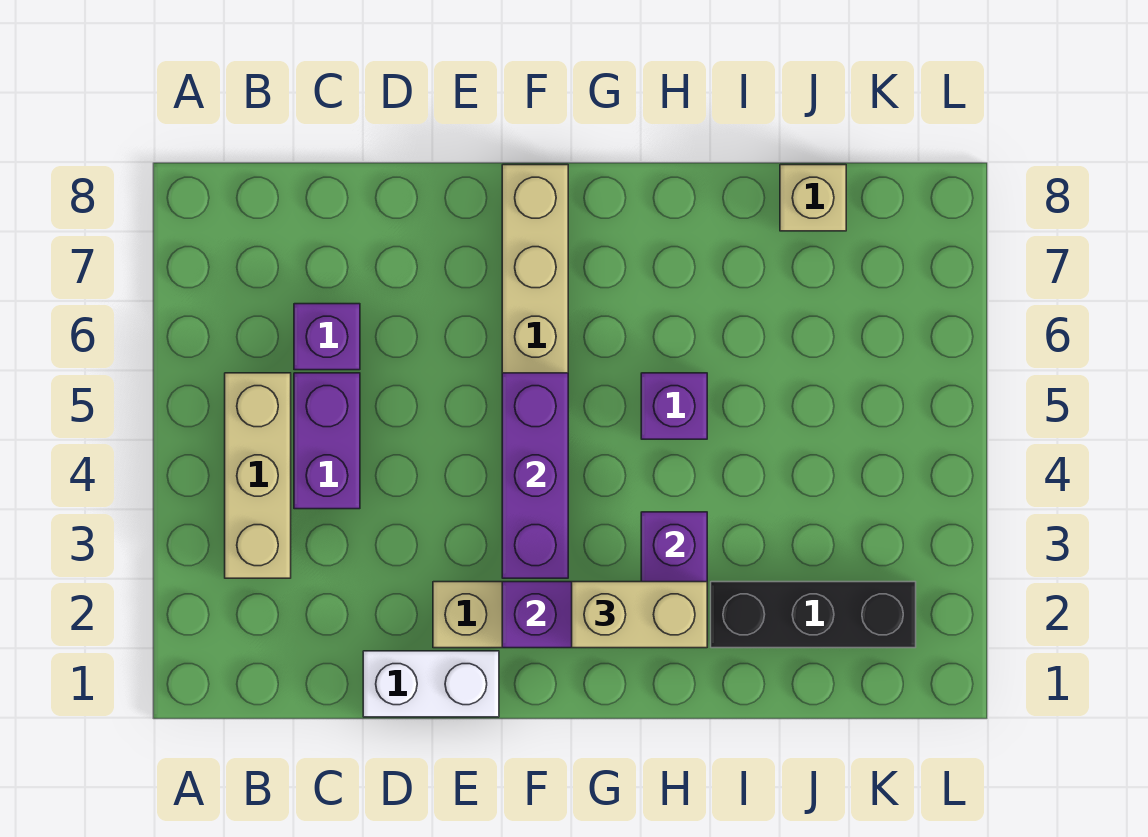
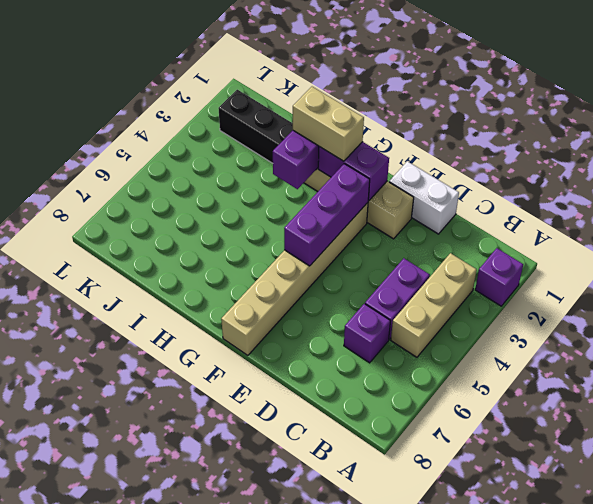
purple brick H5 level 1 -> purple brick A2 level 1
tan brick J8 level 1 -> none

